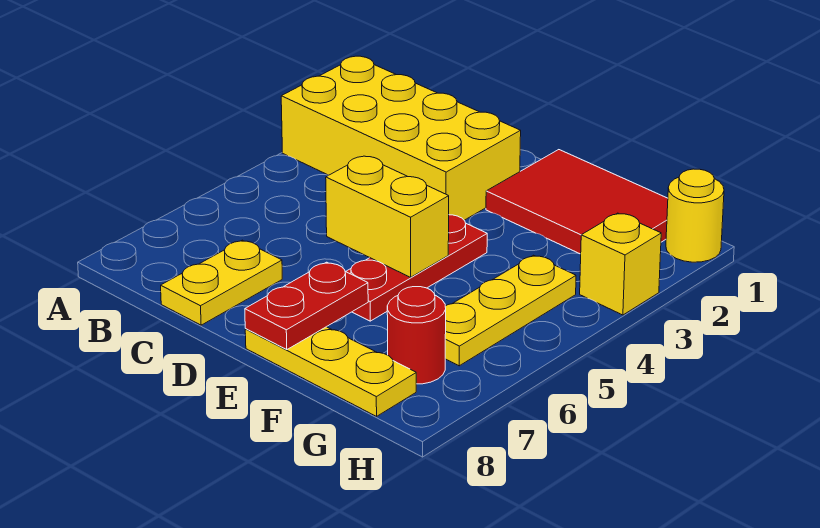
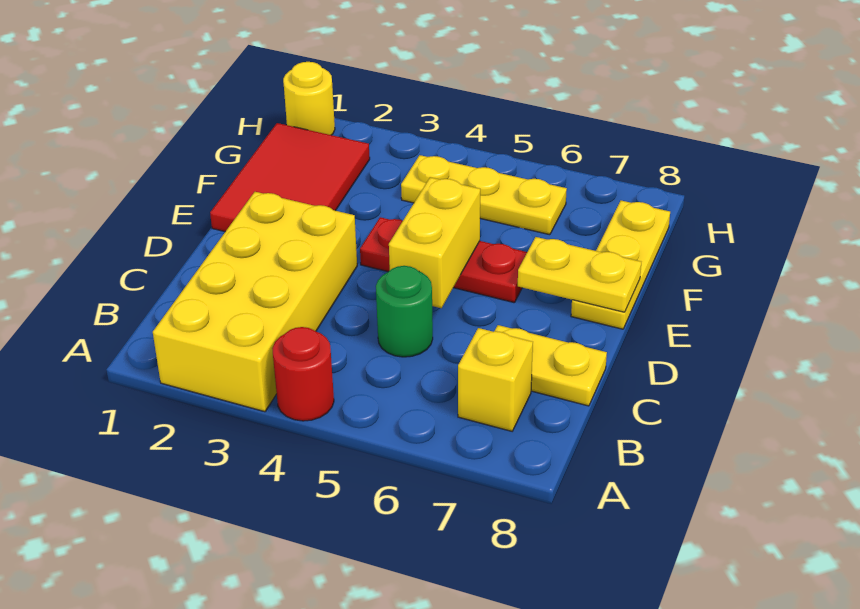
none -> green round brick C5 level 1
red plate E7:E8 level 2 -> yellow plate E7:E8 level 2
red round brick G7 level 1 -> red round brick A4 level 1
yellow brick H3 level 1 -> yellow brick B7 level 1

